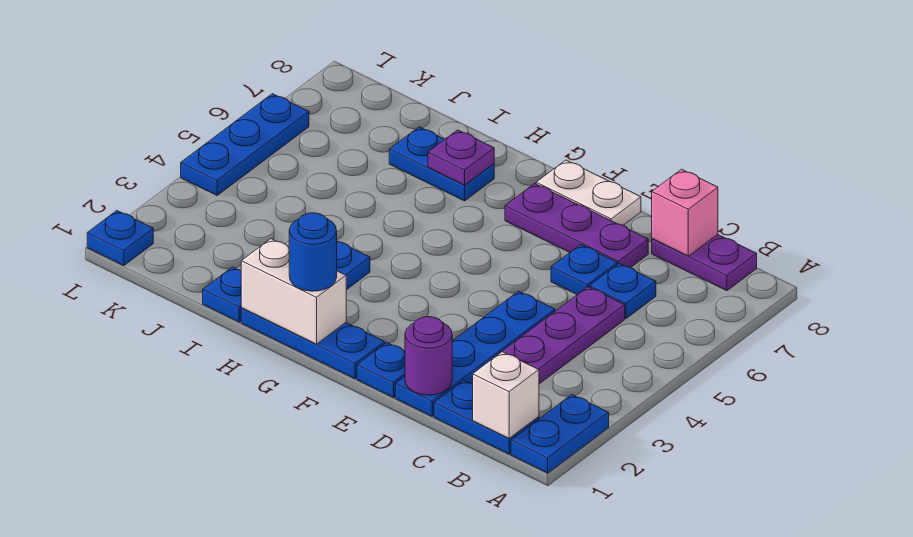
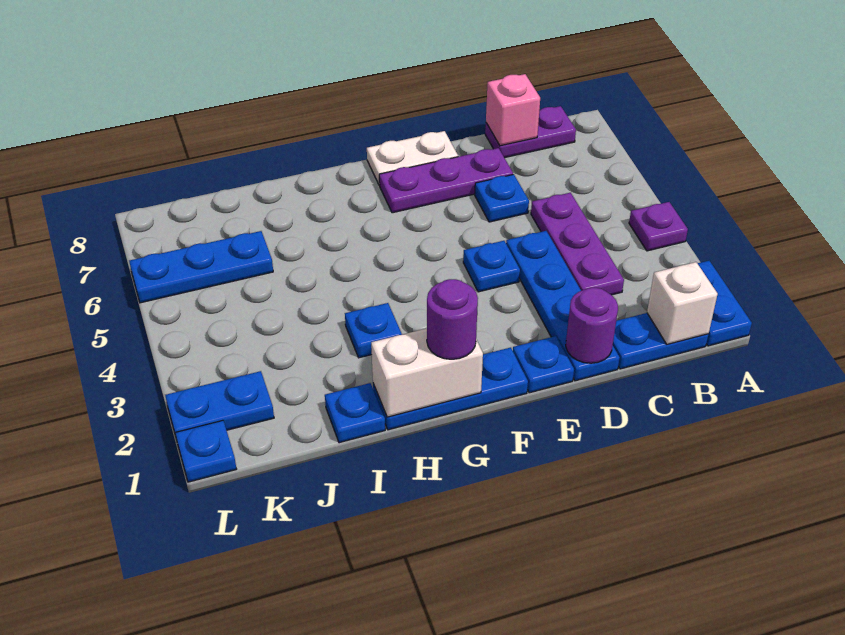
blue plate C6 level 1 -> blue plate E4 level 1
blue round brick G1 level 3 -> purple round brick G1 level 3
blue plate H7:I7 level 1 -> blue plate K2:L2 level 1
purple plate H7 level 2 -> purple plate A4 level 1
blue plate L4:L6 level 1 -> blue plate J6:L6 level 1

